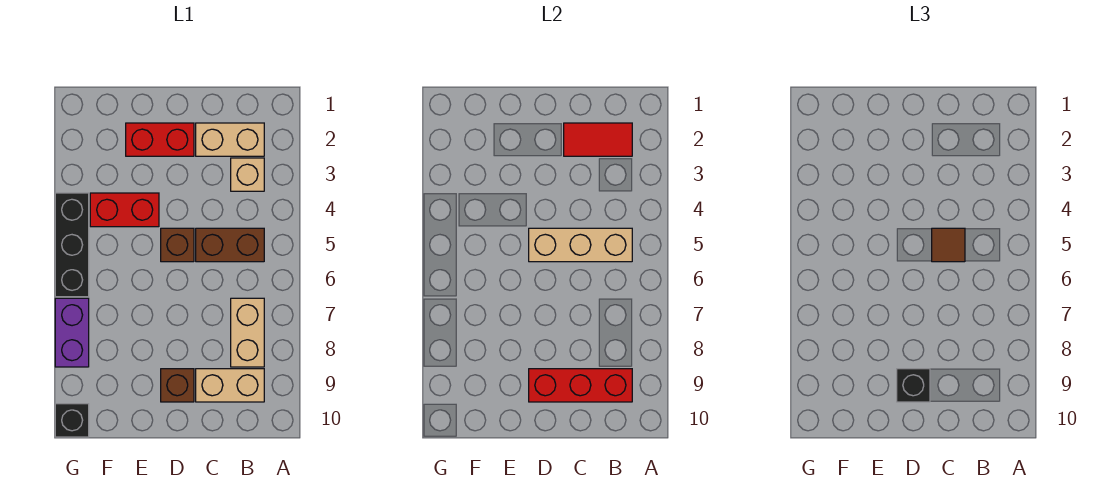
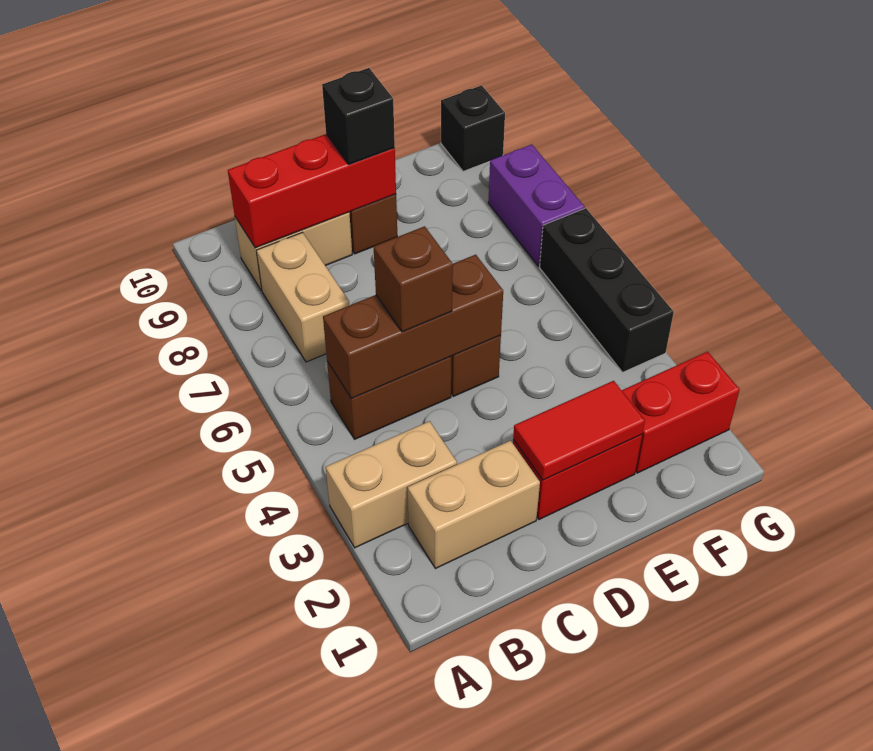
red tile B2:C2 level 2 -> red tile D2:E2 level 2
tan brick B3 level 1 -> tan brick A3:B3 level 1
tan brick B5:D5 level 2 -> brown brick B5:D5 level 2
brown tile C5 level 3 -> brown brick C5 level 3
red brick E4:F4 level 1 -> red brick F2:G2 level 1

